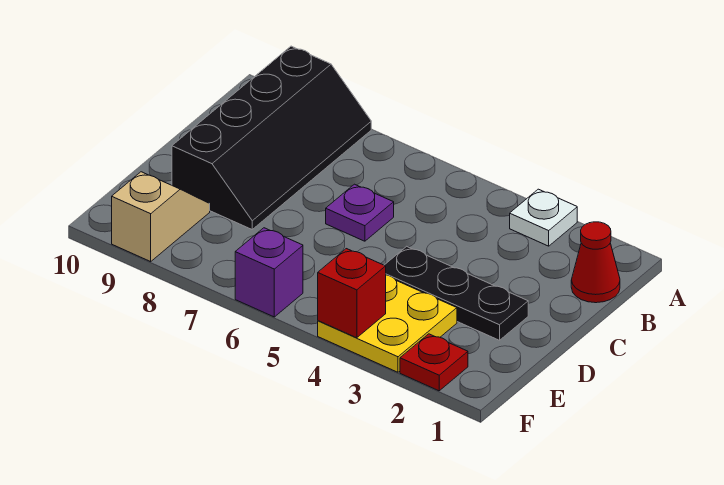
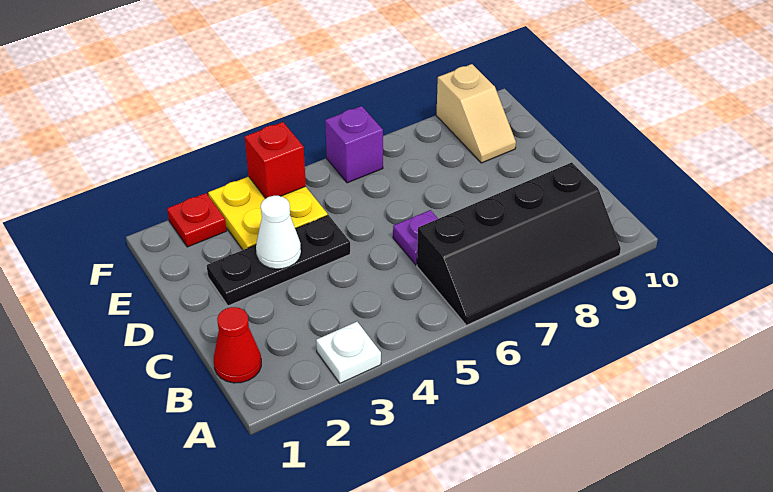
black slope A8:D9 level 1 top 9 -> black slope A6:B9 level 1 top B
none -> white cone D3 level 2

